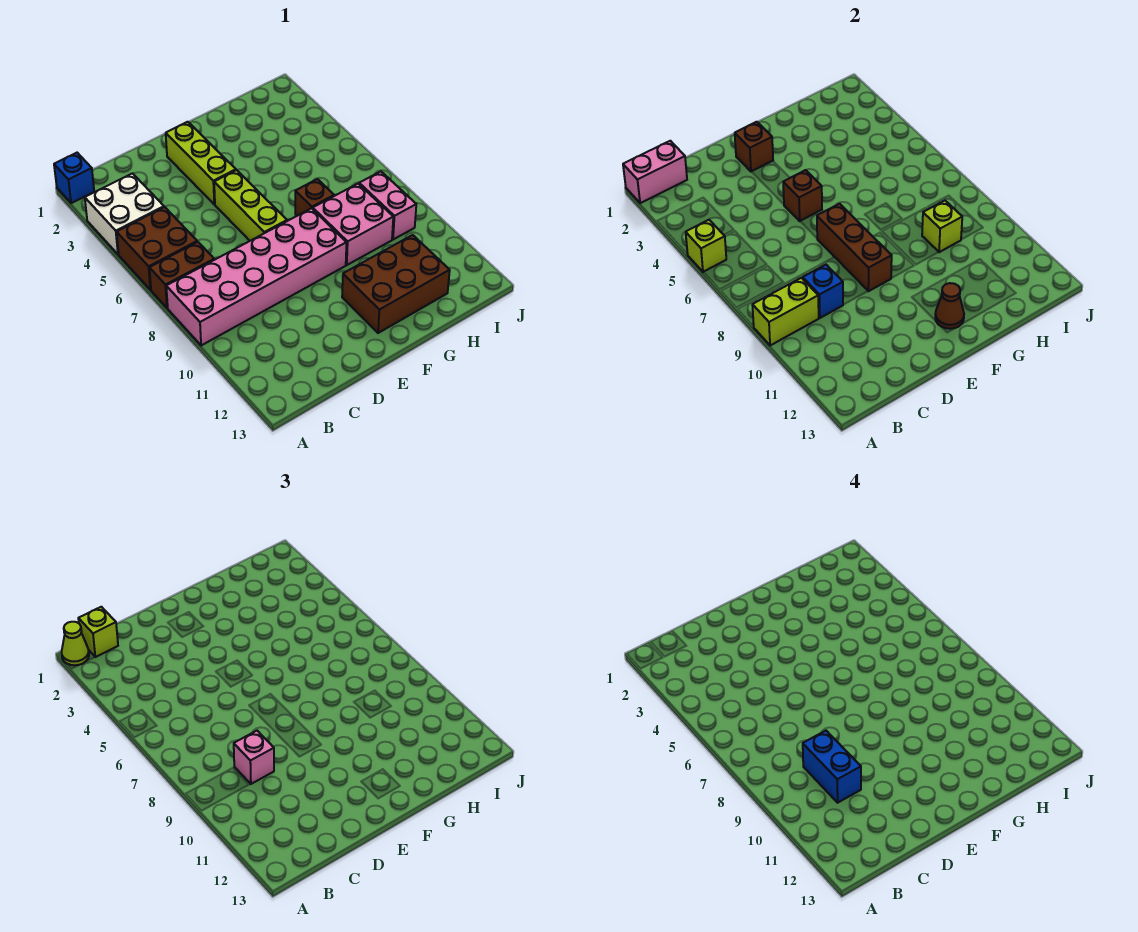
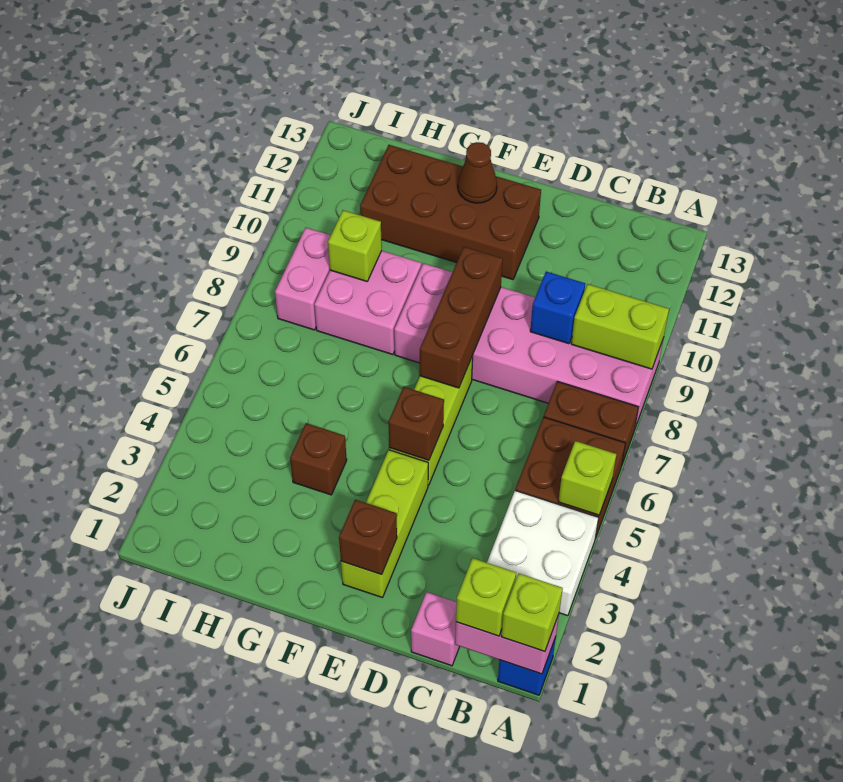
lime cone A1 level 3 -> lime brick A1 level 3
pink brick C9 level 3 -> pink brick C1 level 1
blue brick C9:C10 level 4 -> none
brown brick F11:H12 level 1 -> brown brick E11:H12 level 1
brown brick G7 level 1 -> brown brick G4 level 1

